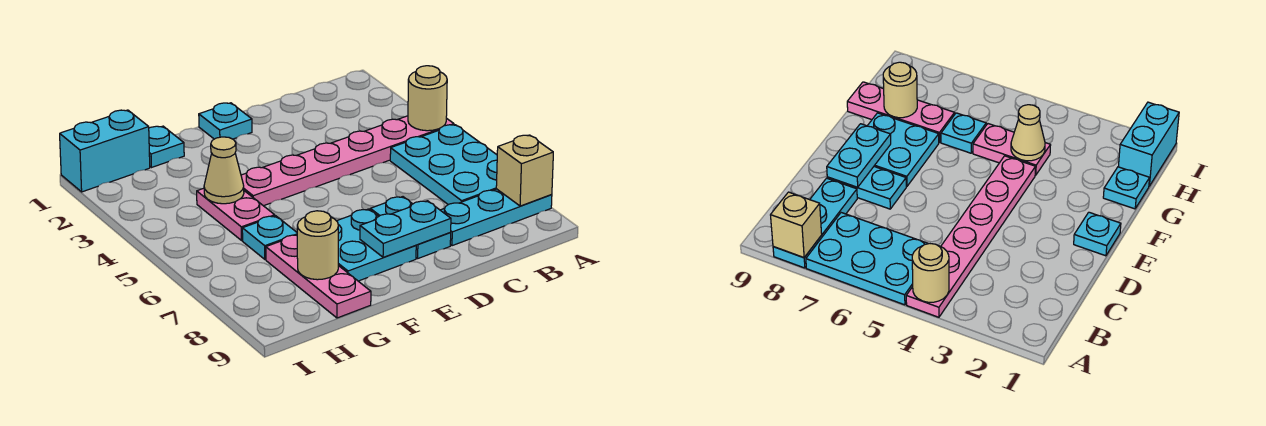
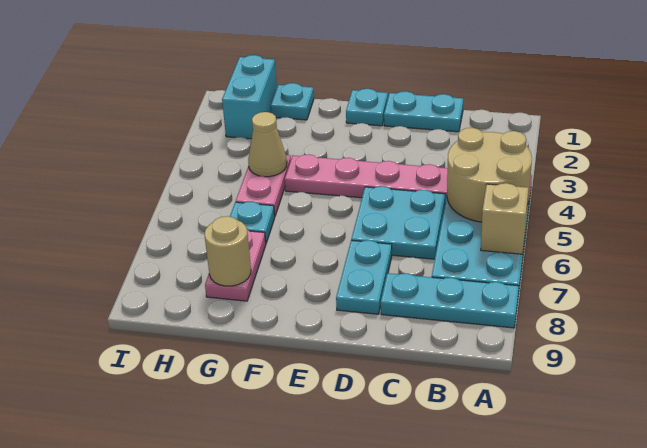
tan round brick A4 level 2 -> tan round brick A4:B5 level 2
tan brick A8 level 2 -> tan brick A6 level 2
cyan plate D8:E8 level 2 -> cyan plate C1:D1 level 1
cyan plate E7:F8 level 1 -> cyan plate C5:D6 level 1
pink plate G7:G9 level 1 -> pink plate G7:G8 level 1
cyan brick H1:I1 level 1 -> cyan brick H1:H2 level 1

